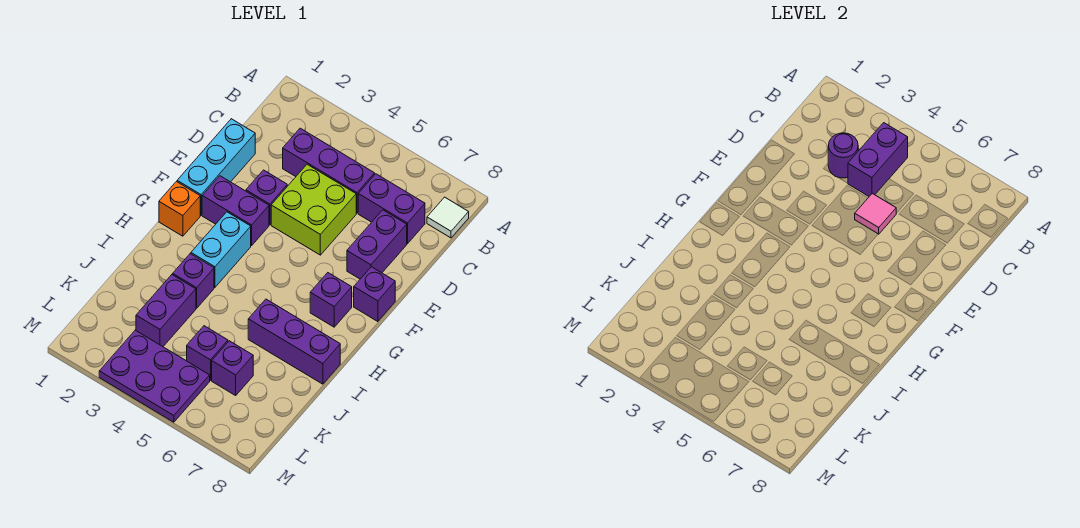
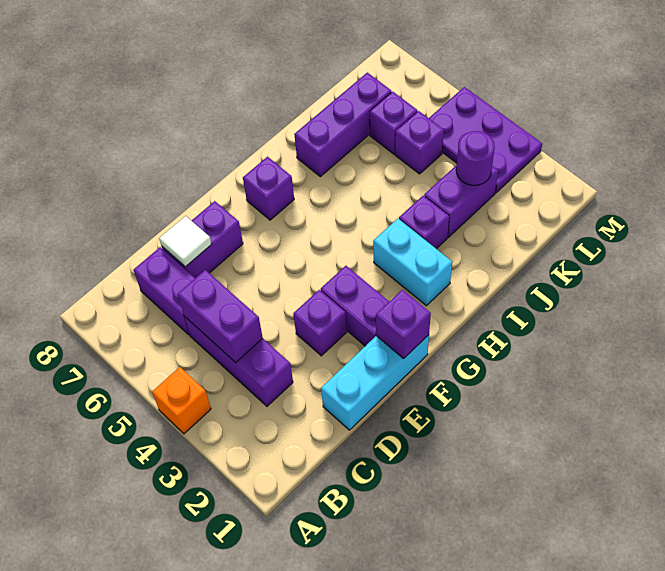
purple brick B4:C4 level 2 -> purple brick C4:C5 level 2
white tile B8 level 1 -> white tile D7 level 2
purple round brick C3 level 2 -> purple round brick K3 level 2
lime brick D4:E5 level 1 -> none
pink tile D5 level 2 -> none
purple brick F8 level 1 -> purple brick F1 level 2
orange brick G1 level 1 -> orange brick A4 level 1
cyan brick G3:H3 level 1 -> cyan brick H2:H3 level 1
purple brick I6:I8 level 1 -> purple brick I7:K7 level 1

